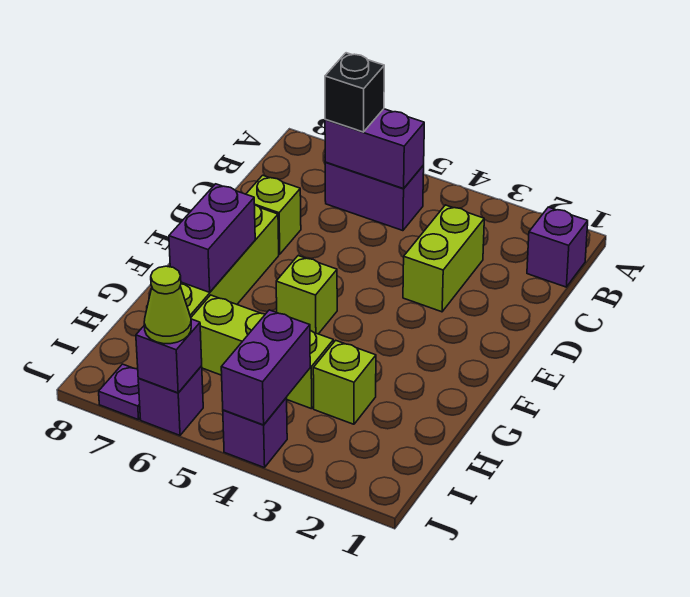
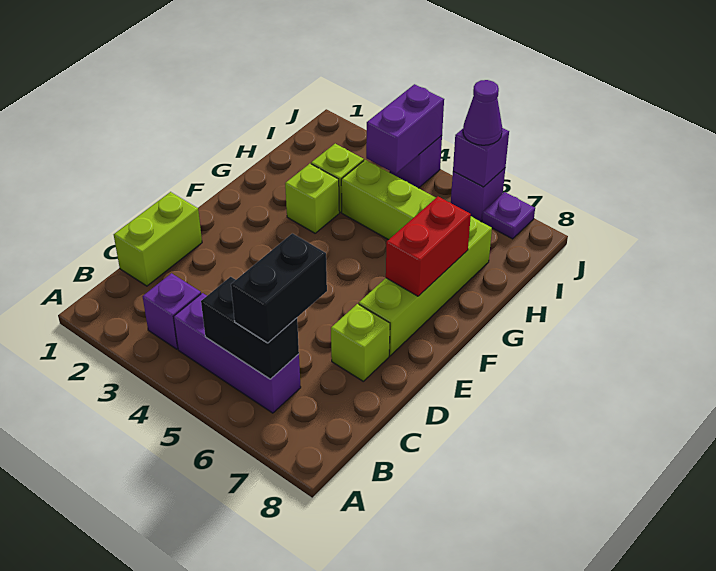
purple brick B1 level 1 -> purple brick B3 level 1
purple brick B5:B6 level 1 -> purple brick B4:B6 level 1
purple brick B5:B6 level 2 -> black brick B5:B6 level 2
black brick B6 level 3 -> black brick B6:C6 level 3
lime brick C3:D3 level 1 -> lime brick C1:D1 level 1
lime brick F5 level 1 -> lime brick G3 level 1
purple brick F7:G7 level 2 -> red brick F7:G7 level 2
lime cone J6 level 3 -> purple cone J6 level 3

